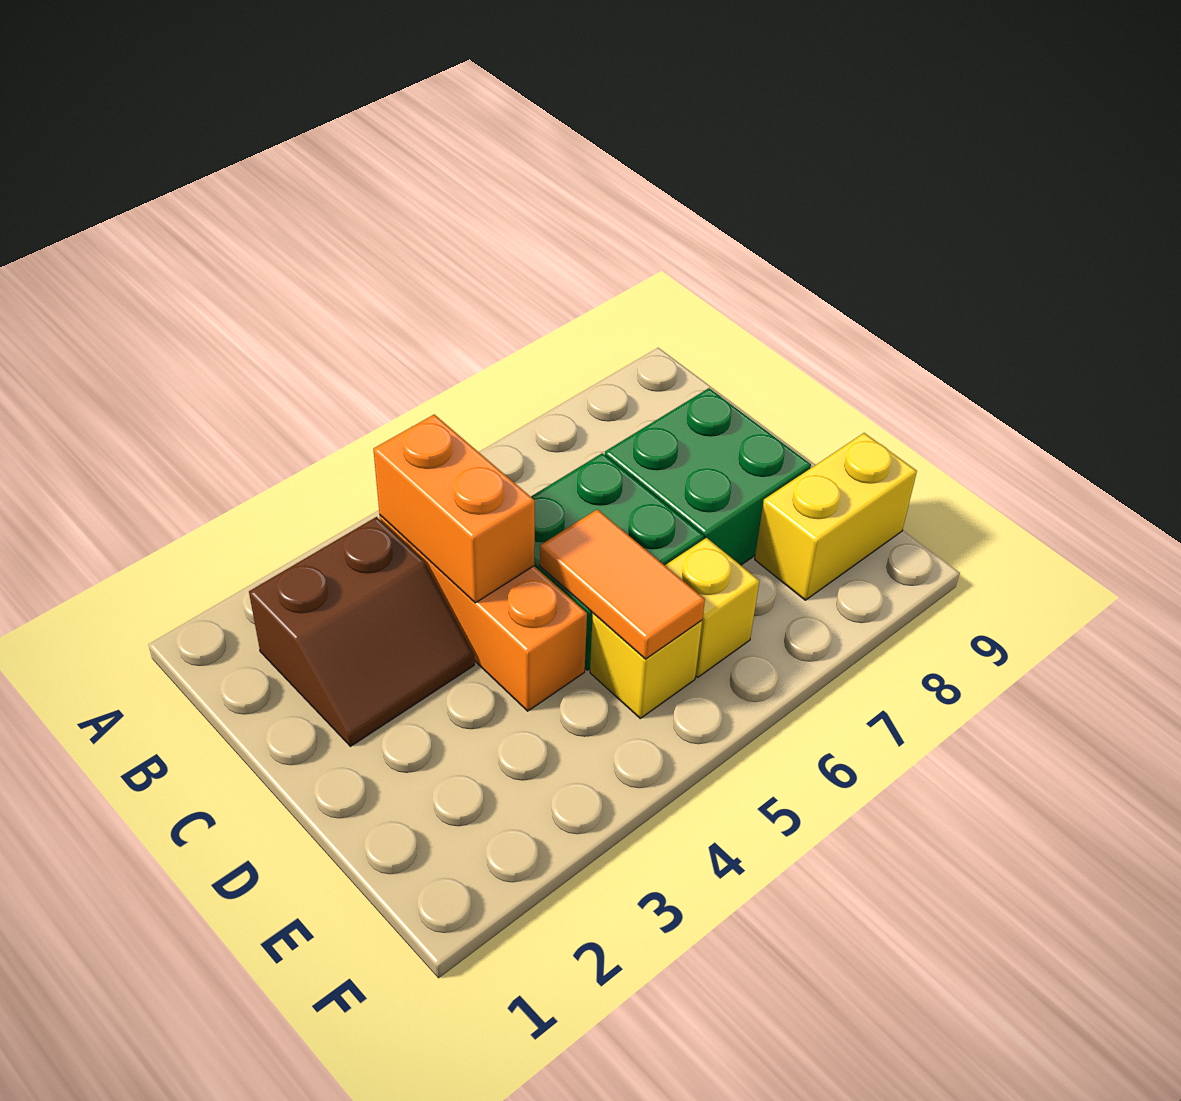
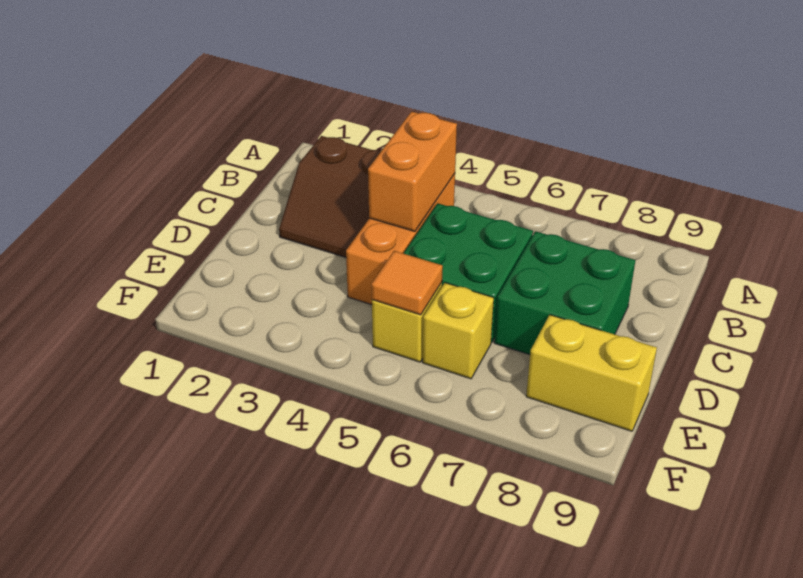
orange tile D5:E5 level 2 -> orange tile E5 level 2

